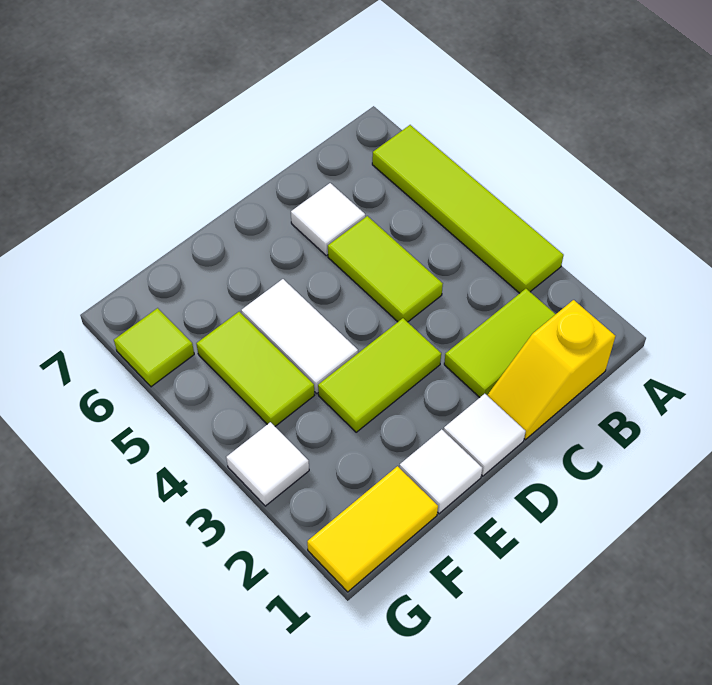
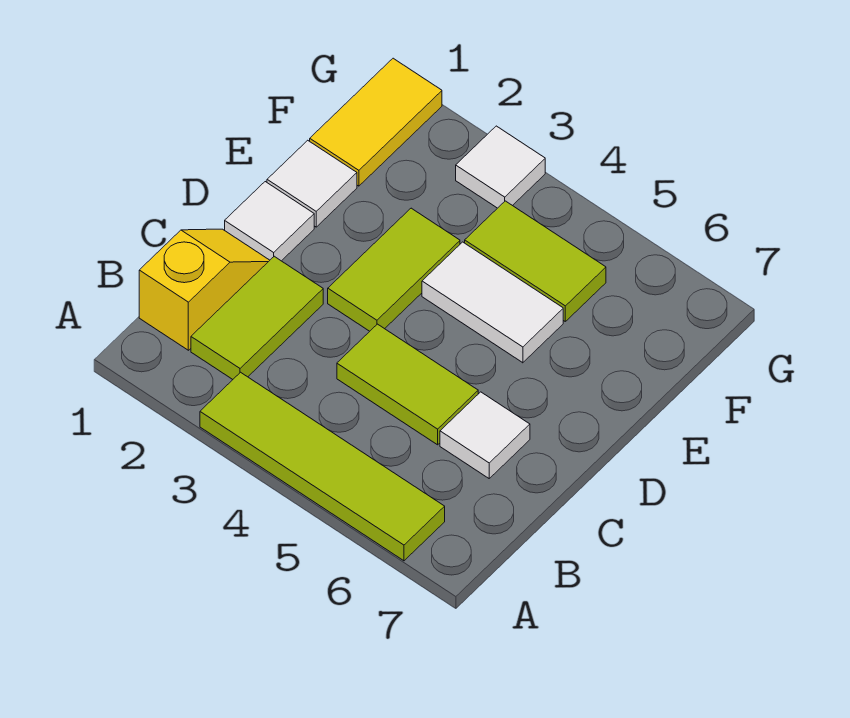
lime tile G6 level 1 -> none

